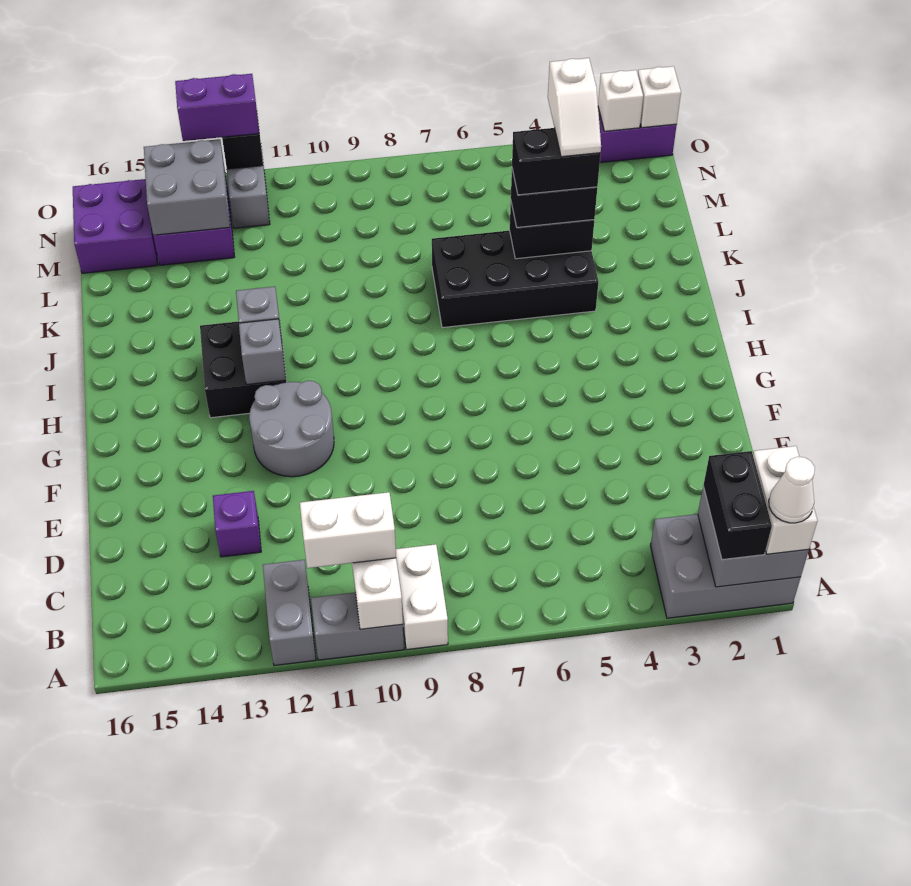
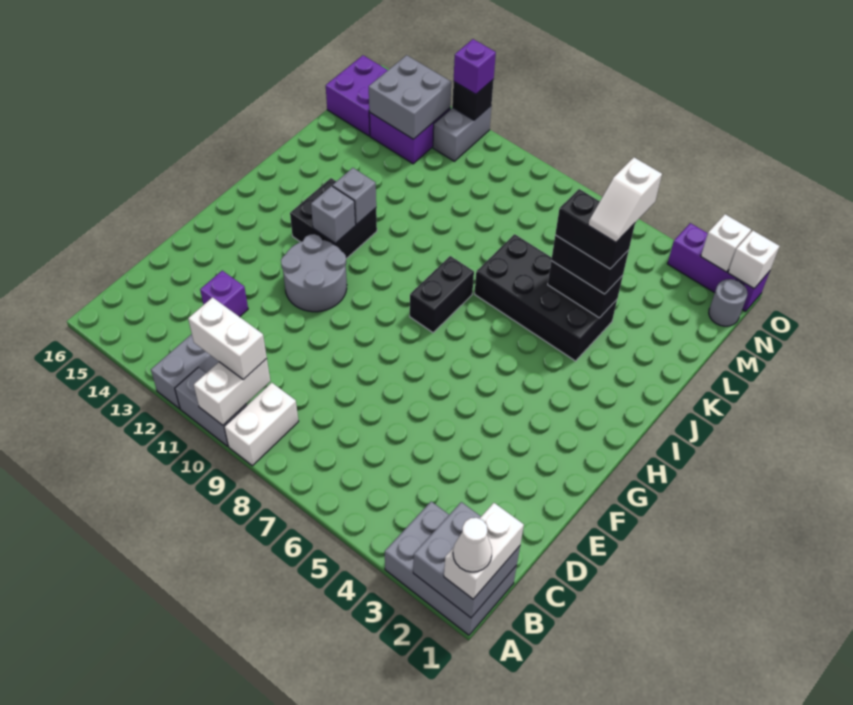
black brick A2:B2 level 3 -> black brick H8:I8 level 1
none -> grey round brick N1 level 1
purple brick O12:O13 level 3 -> purple brick O12 level 3

